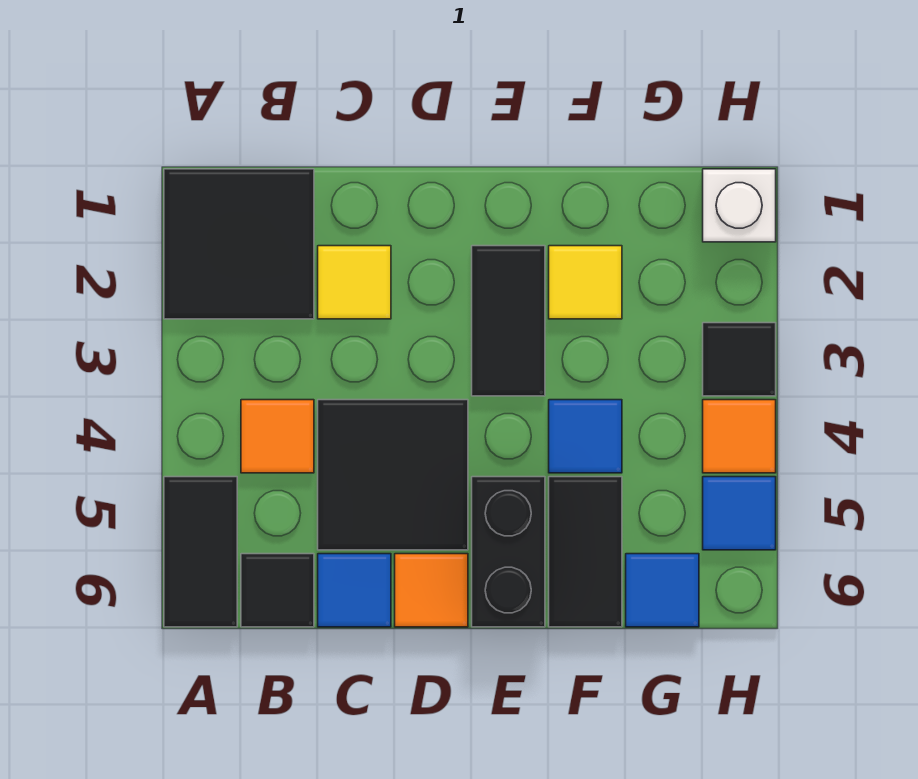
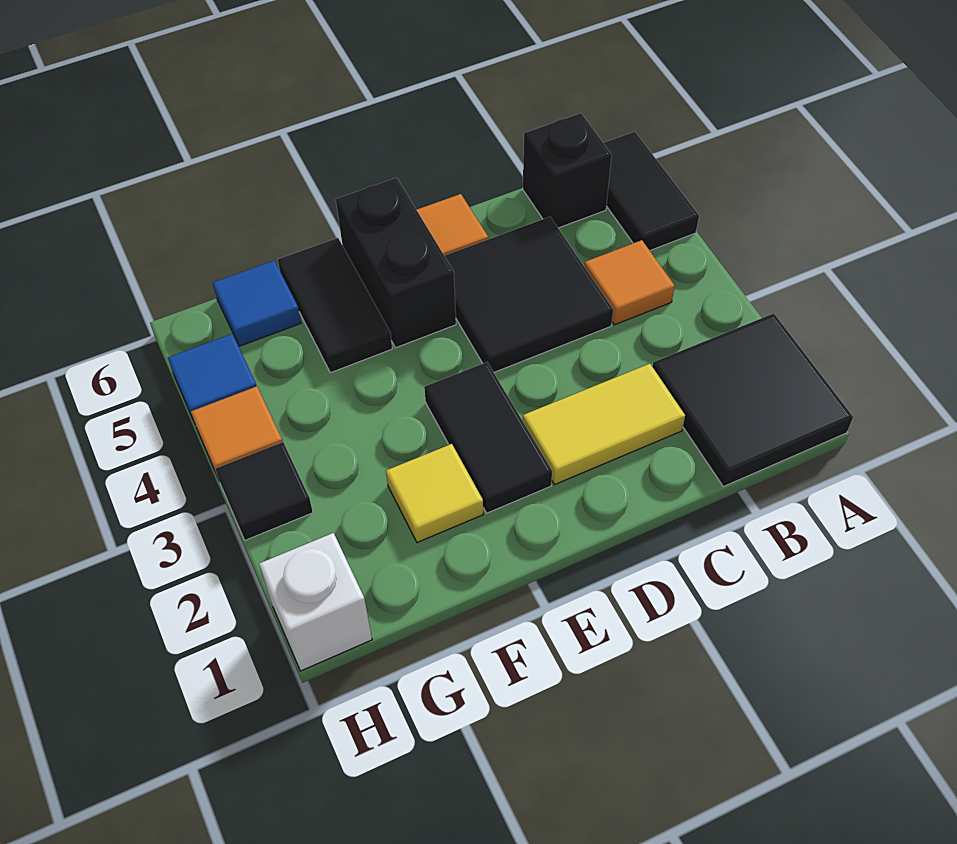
black tile B6 level 1 -> black brick B6 level 1
yellow tile C2 level 1 -> yellow tile C2:D2 level 1
blue tile C6 level 1 -> none
blue tile F4 level 1 -> none

